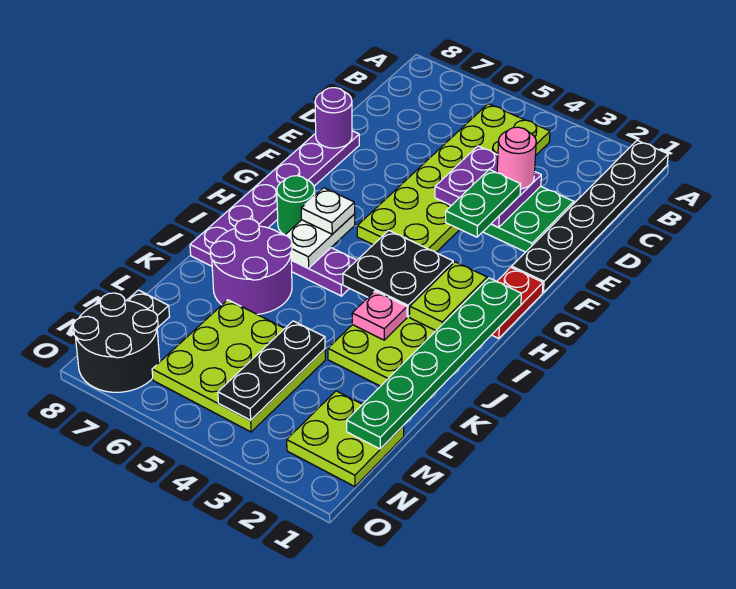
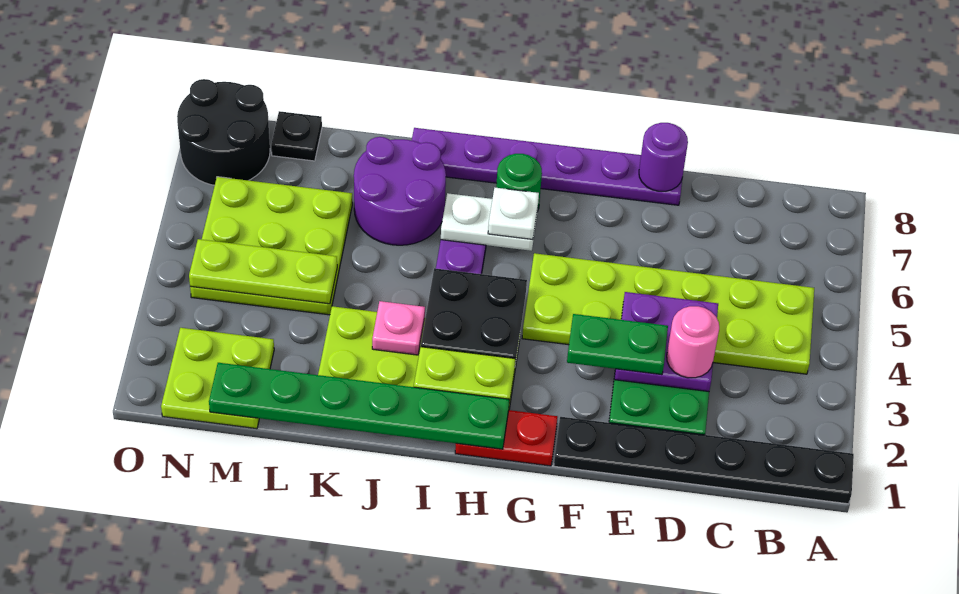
black plate L4:N4 level 2 -> lime plate L4:N4 level 2

